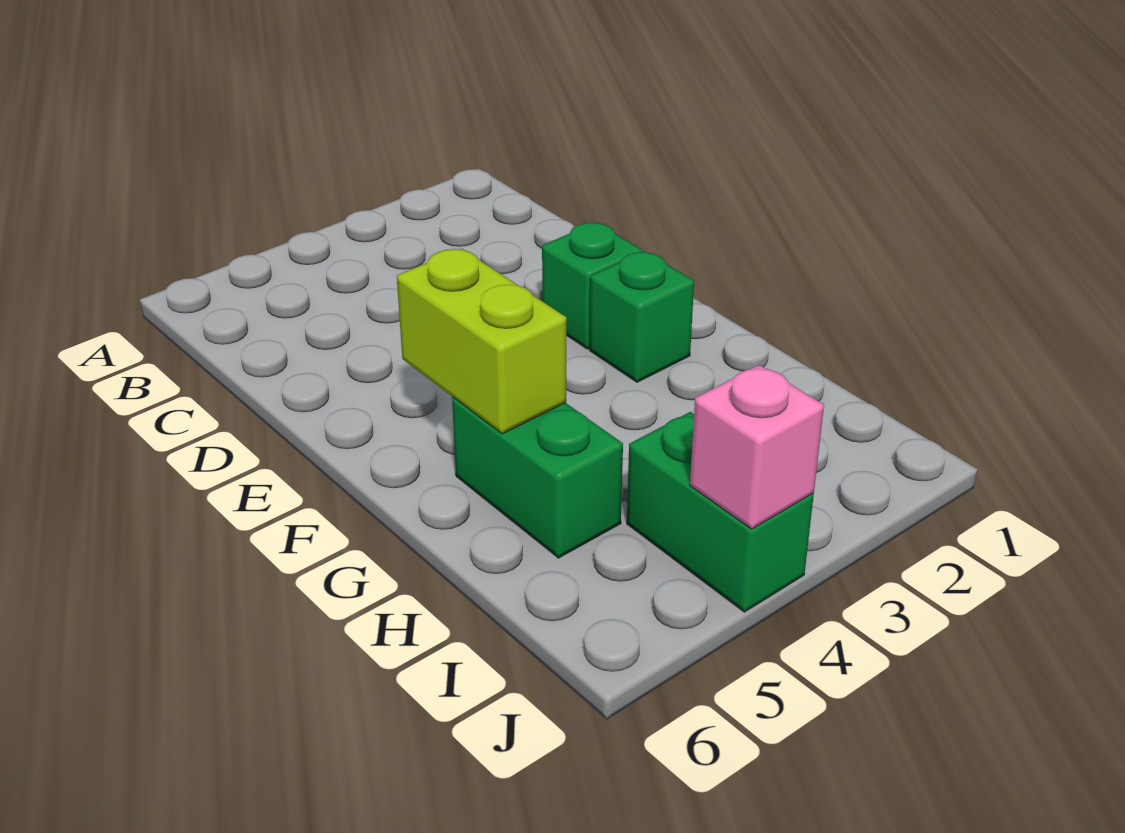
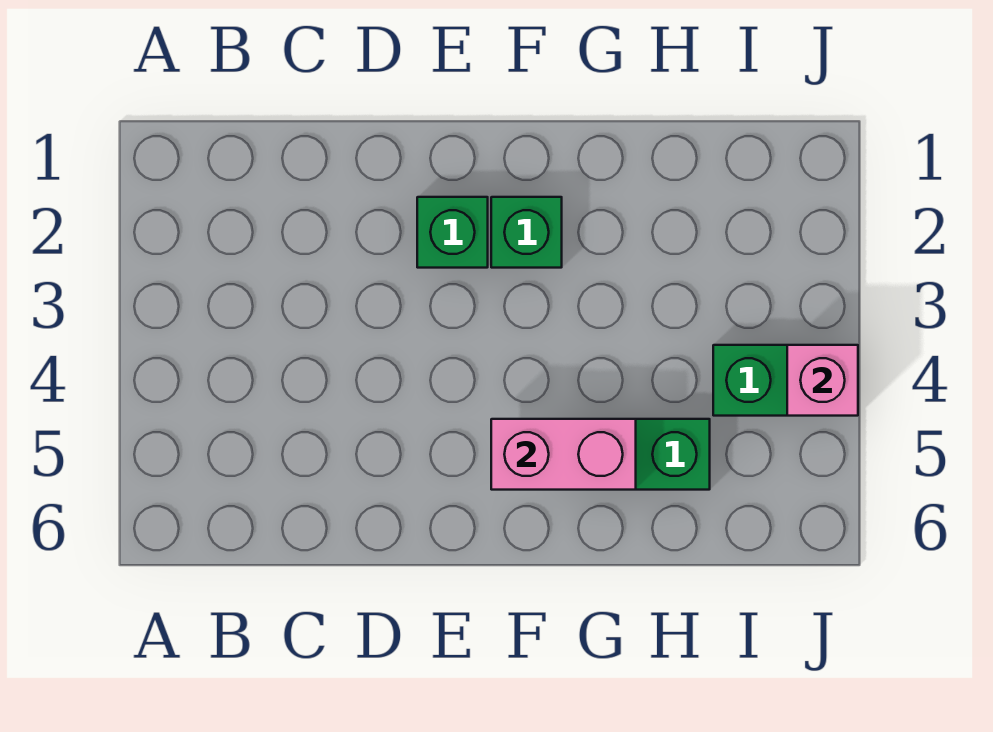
lime brick F5:G5 level 2 -> pink brick F5:G5 level 2

